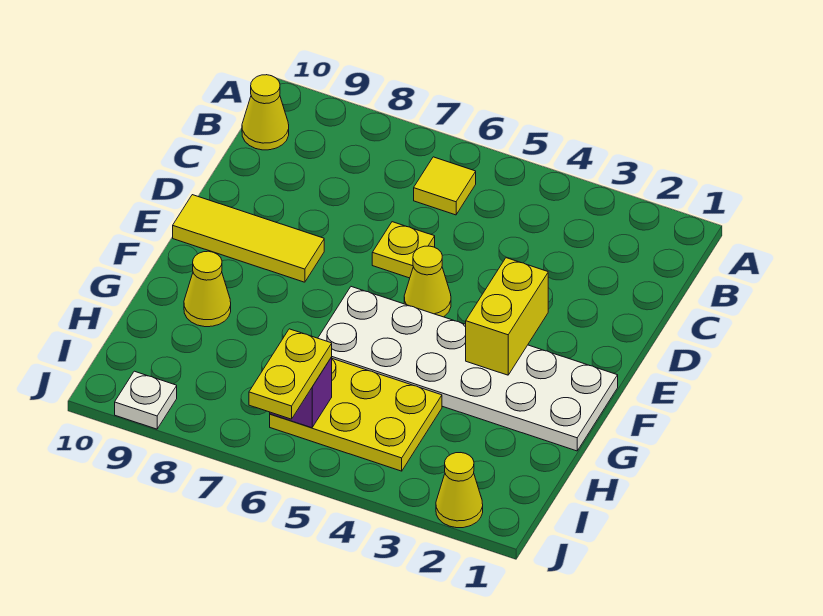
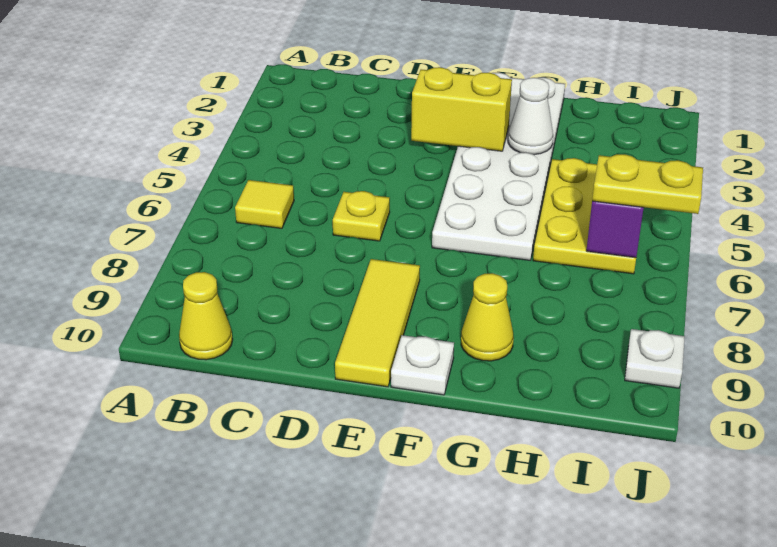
yellow cone E5 level 1 -> none
none -> white plate F10 level 1
none -> white cone G3 level 2
yellow cone J2 level 1 -> none

